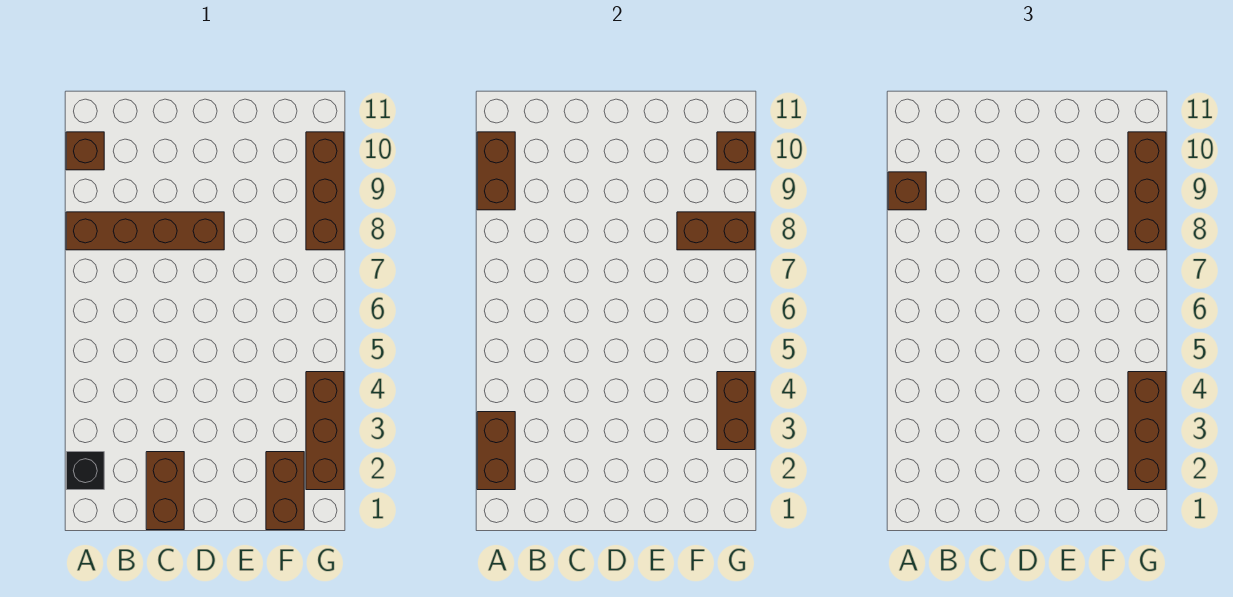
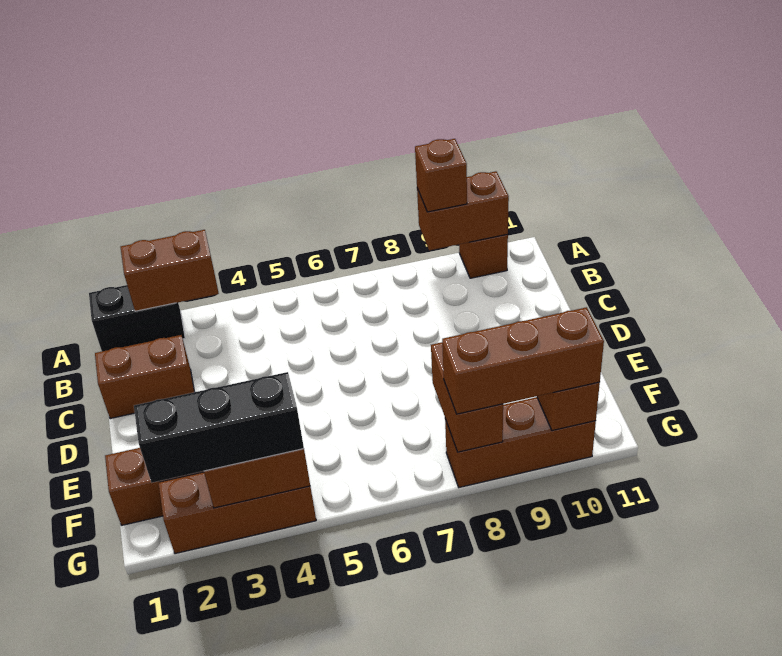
black brick A2 level 1 -> black brick A1:A2 level 1
brown brick A8:D8 level 1 -> none
brown brick G2:G4 level 3 -> black brick G2:G4 level 3

